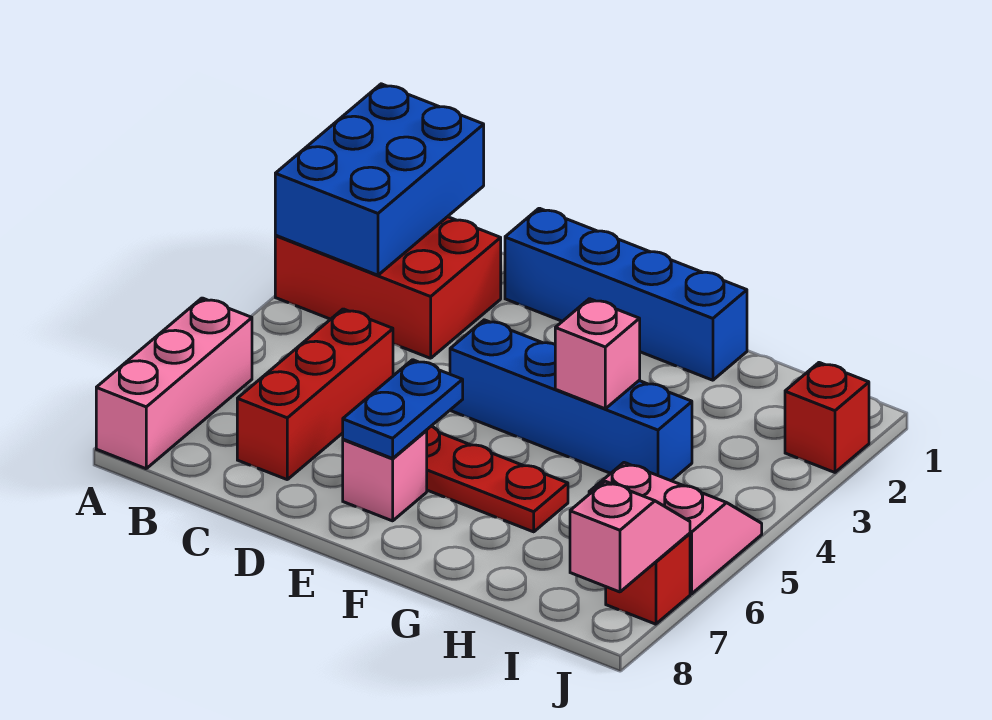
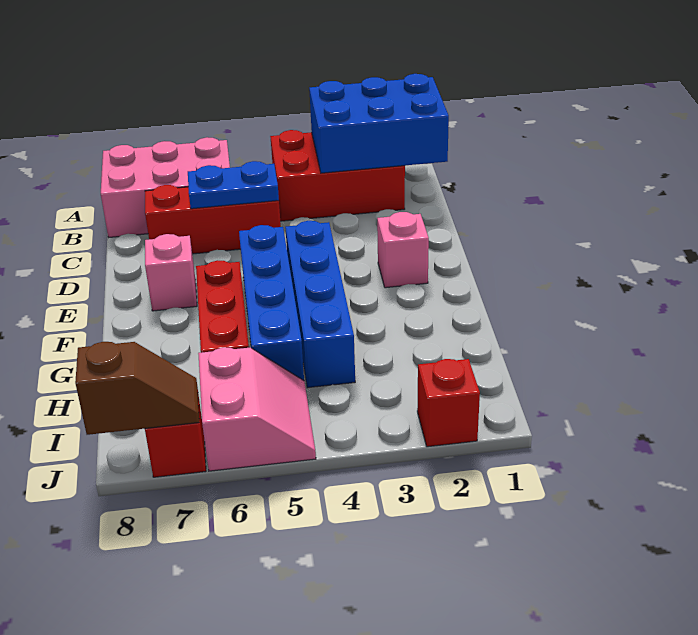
red brick A2:C3 level 1 -> red brick A2:B4 level 1
pink brick A6:A8 level 1 -> pink brick A6:B8 level 1
blue brick D1:G1 level 1 -> blue brick E5:H5 level 1
blue plate E6:E7 level 2 -> blue plate C5:C6 level 2
pink brick G4 level 2 -> pink brick E2 level 1
pink slope J7:J8 level 2 top 8 -> brown slope J7:J8 level 2 top 8

